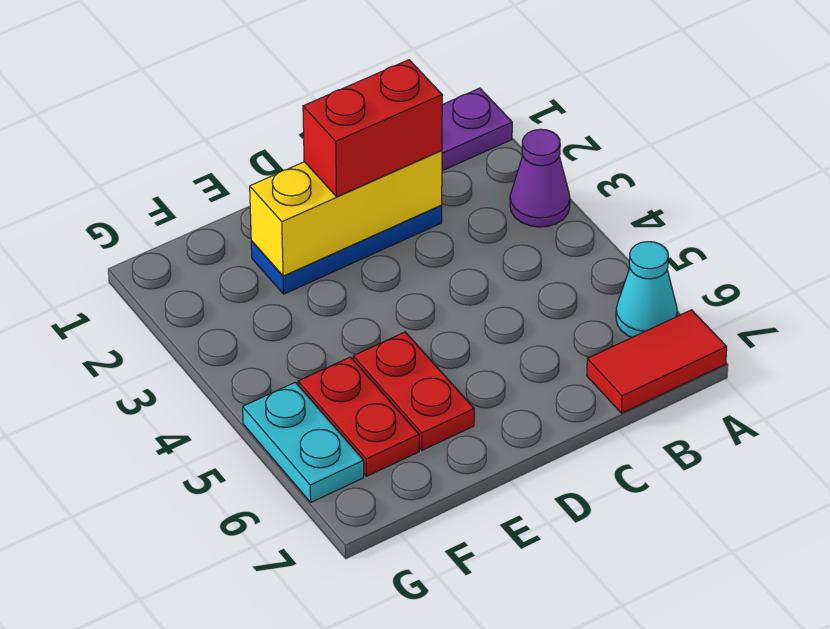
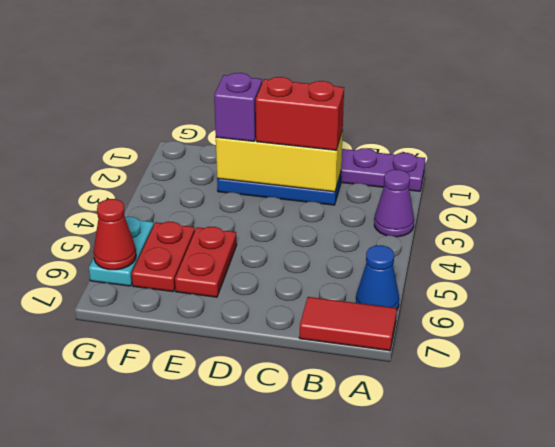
cyan cone A6 level 1 -> blue cone A6 level 1
none -> purple brick E2 level 3
none -> red cone G6 level 2

